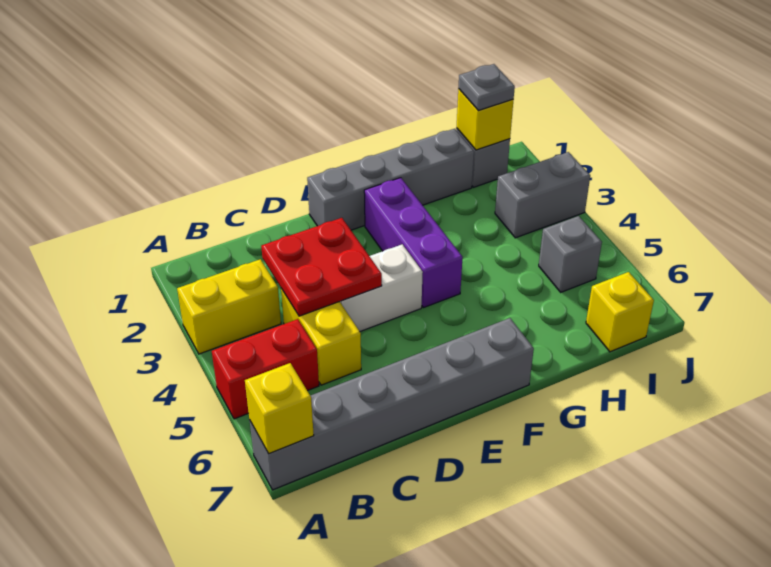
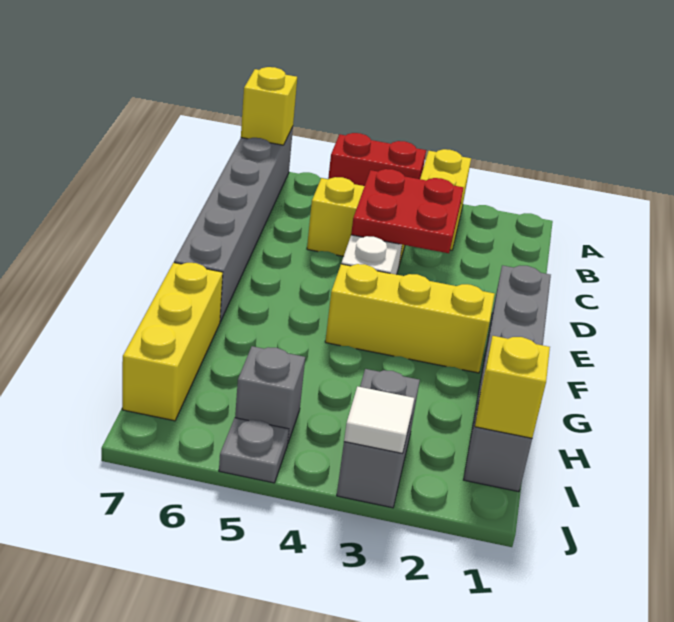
red brick A5:B5 level 1 -> red brick A4:A5 level 1
purple brick F2:F4 level 1 -> yellow brick F2:F4 level 1
grey plate I1 level 3 -> grey plate J5 level 1
yellow brick I7 level 1 -> yellow brick G7:I7 level 1
none -> white tile J3 level 2

